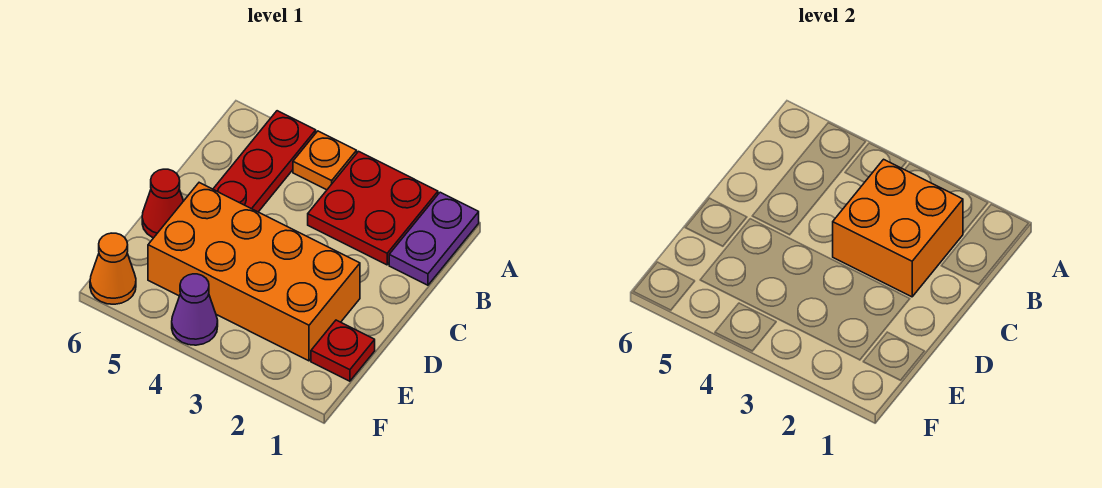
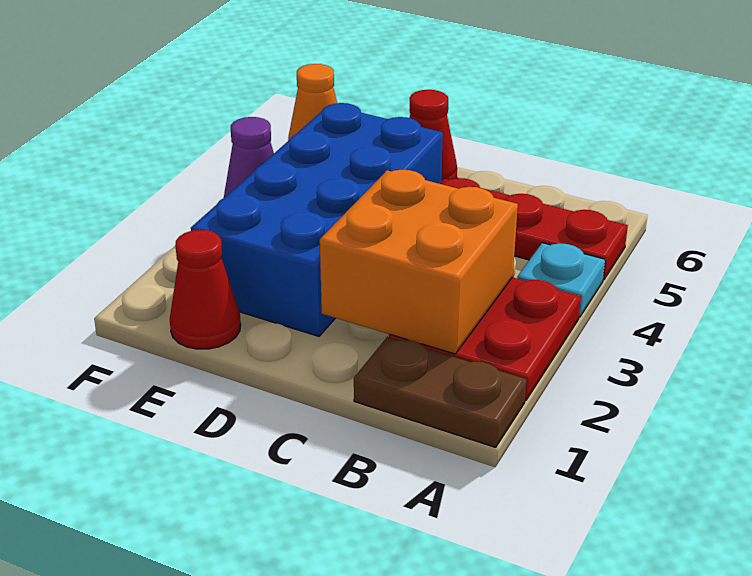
purple plate A1:B1 level 1 -> brown plate A1:B1 level 1
orange plate A4 level 1 -> cyan plate A4 level 1
orange brick D2:E5 level 1 -> blue brick D2:E5 level 1
red plate E1 level 1 -> red cone E1 level 1

